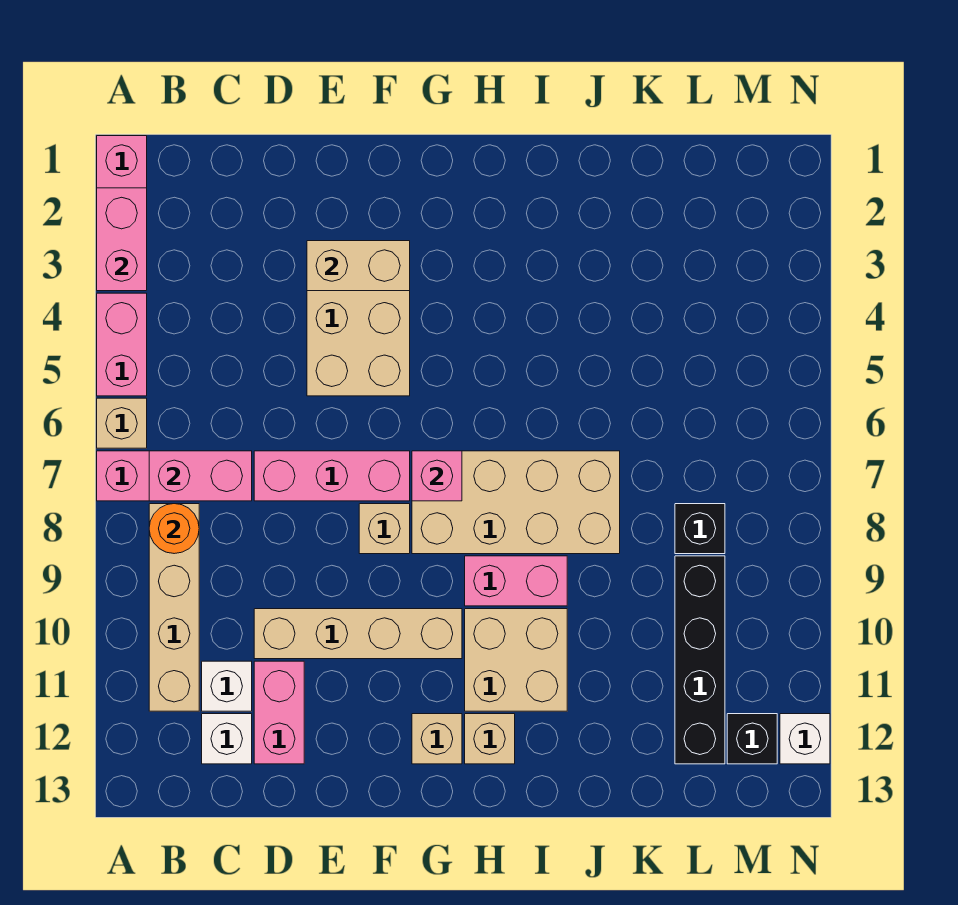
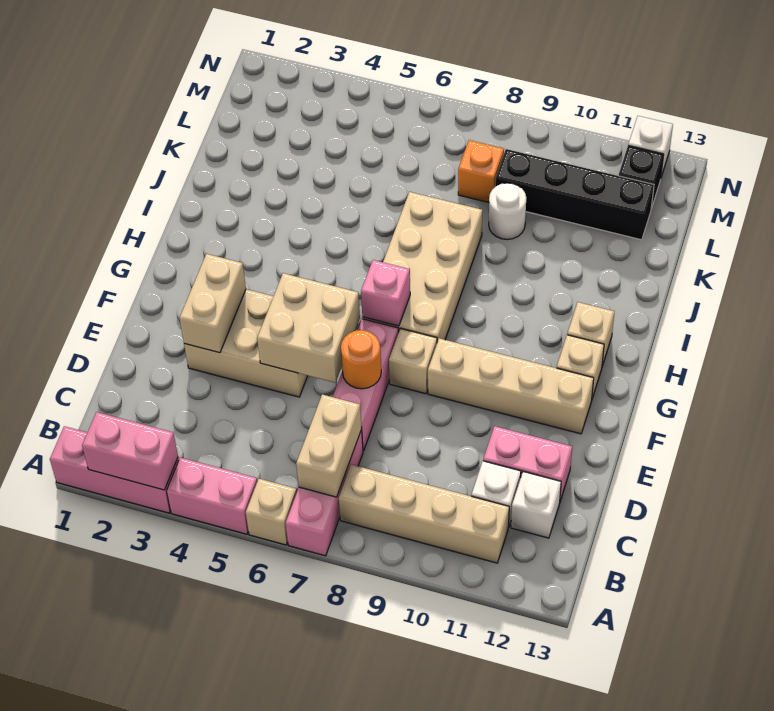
pink brick B7:C7 level 2 -> tan brick B7:C7 level 2
orange round brick B8 level 2 -> orange round brick E7 level 2
tan brick D10:G10 level 1 -> tan brick F9:F12 level 1
pink brick H9:I9 level 1 -> none
tan brick H10:I11 level 1 -> tan brick E5:F6 level 2
none -> white round brick K9 level 1
black brick L8 level 1 -> orange brick L8 level 1

